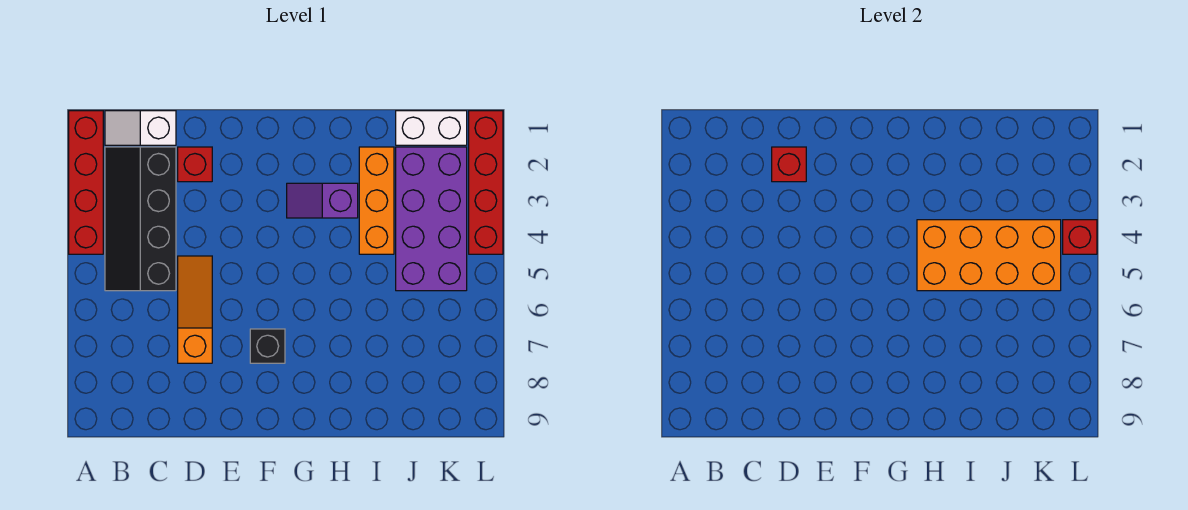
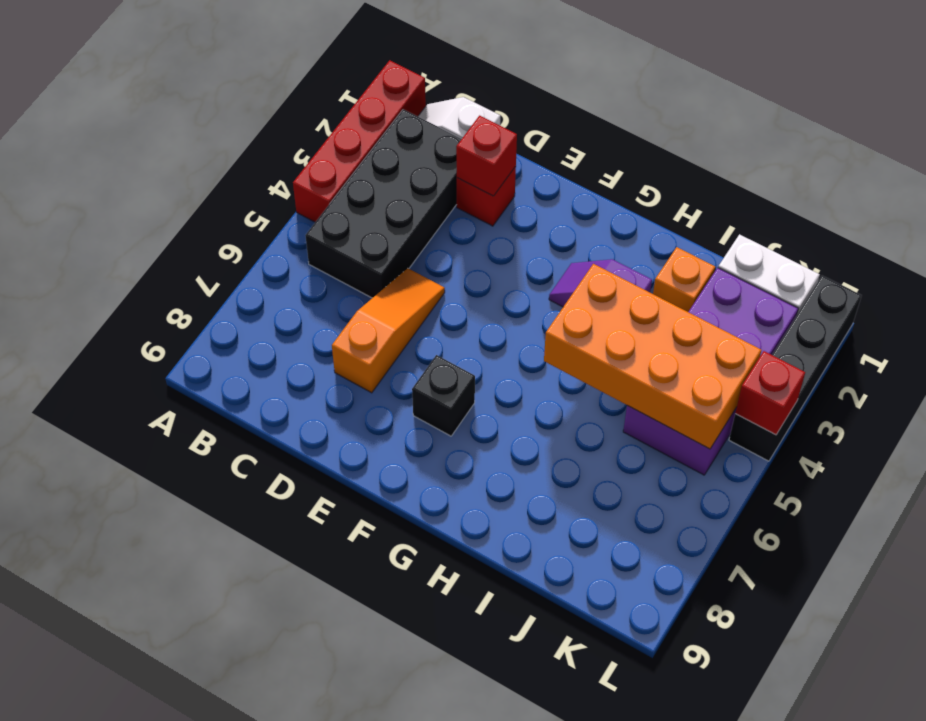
black slope B2:C5 level 1 top C -> black brick B2:C5 level 1
orange brick I2:I4 level 1 -> orange brick I2 level 1
red brick L1:L4 level 1 -> black brick L1:L4 level 1

